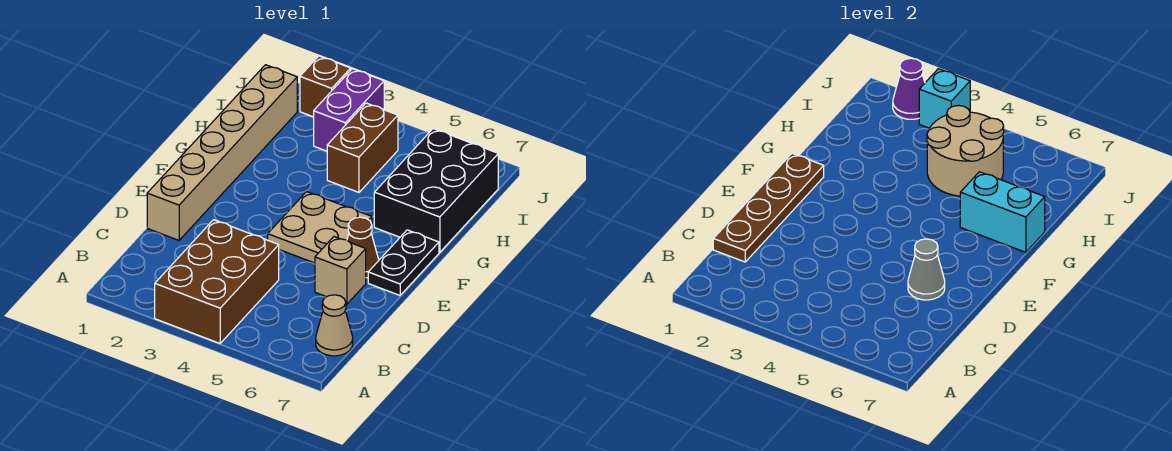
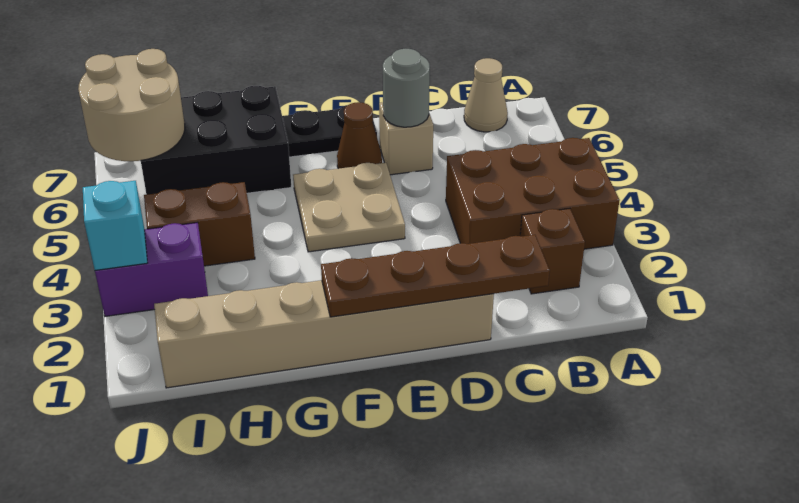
grey cone D6 level 2 -> grey round brick D6 level 2
cyan brick G6:G7 level 2 -> none
tan round brick H4:I5 level 2 -> tan round brick I6:J7 level 2
brown brick J2 level 1 -> brown brick B2 level 1
purple cone J2 level 2 -> none

